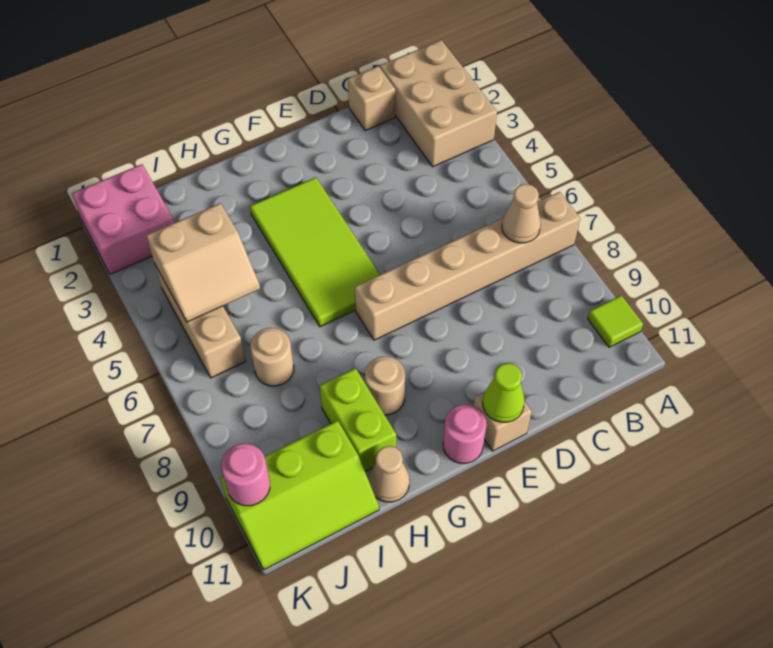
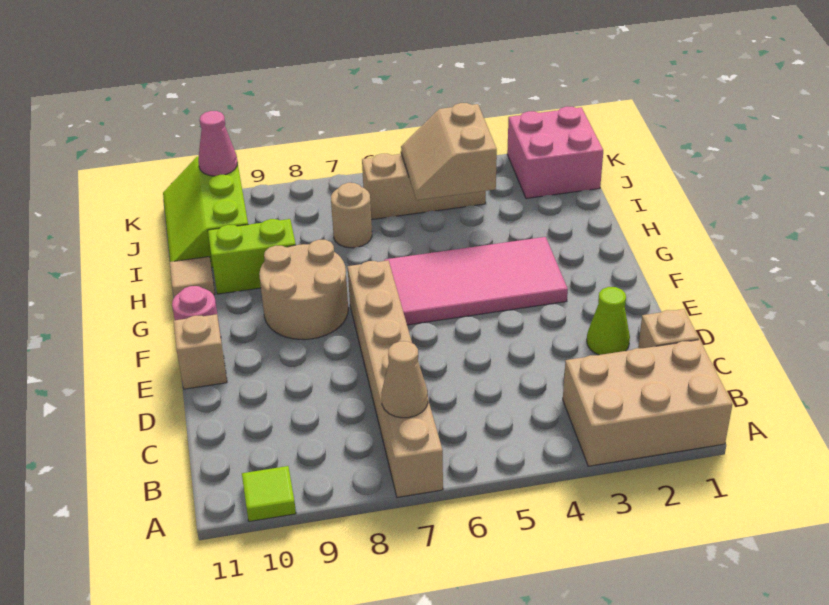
lime cone E11 level 2 -> lime cone D2 level 1
lime tile F3:G6 level 1 -> pink tile F3:G6 level 1
tan round brick G9 level 1 -> tan round brick F8:G9 level 1
tan cone H11 level 1 -> tan tile H11 level 1
pink round brick K10 level 2 -> pink cone K10 level 2

